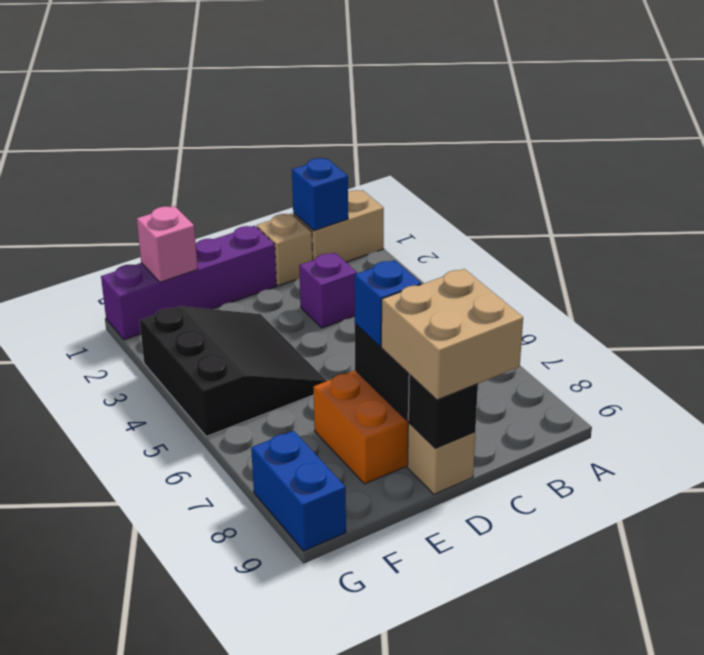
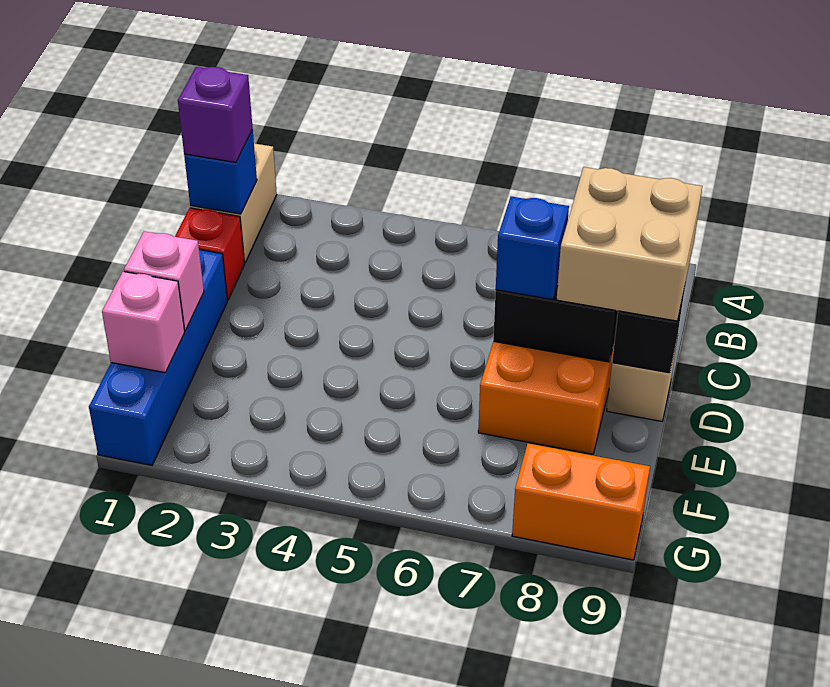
tan brick C1 level 1 -> red brick C1 level 1
purple brick C3 level 1 -> purple brick B1 level 3
purple brick D1:G1 level 1 -> blue brick D1:G1 level 1
none -> pink brick E1 level 2
black slope E3:G5 level 1 top G -> none
blue brick G8:G9 level 1 -> orange brick G8:G9 level 1

